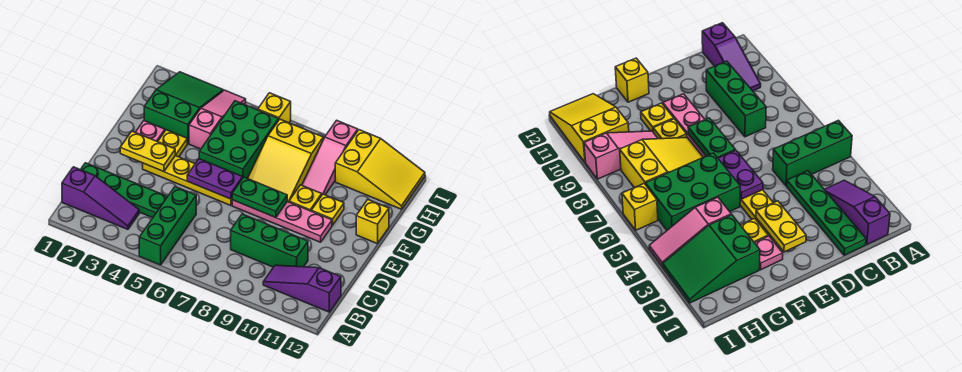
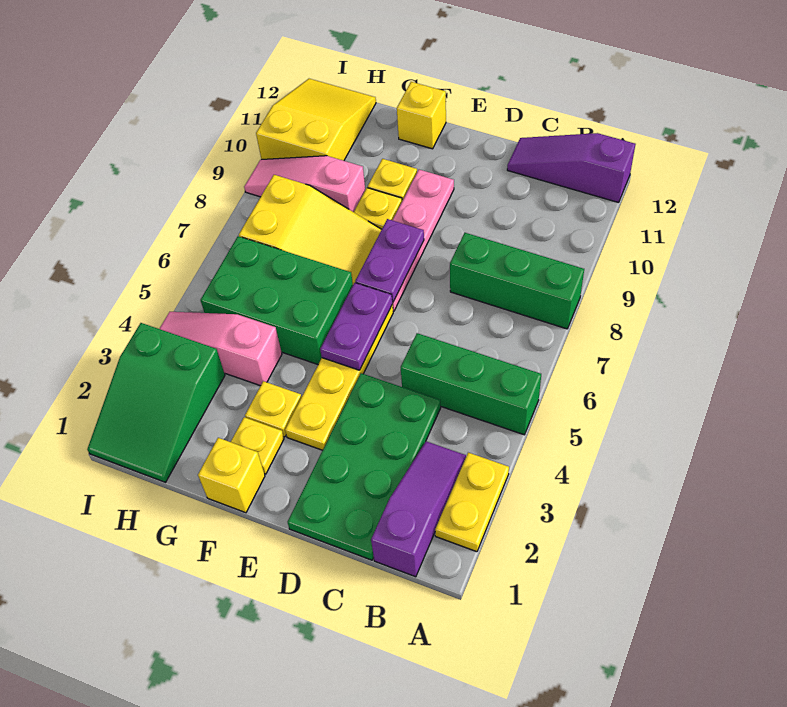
purple slope B10:B12 level 1 top 12 -> purple slope A12:C12 level 1 top A
green plate C1:C4 level 1 -> green plate C1:D4 level 1
green brick C8:C10 level 1 -> green brick A8:C8 level 1
yellow plate E2:E3 level 2 -> yellow plate A2:A3 level 1
green plate E7:E8 level 2 -> purple plate E7:E8 level 2
pink plate F2 level 1 -> yellow plate F2 level 1
green slope G2:I3 level 1 top G -> green slope H1:I3 level 1 top 3
pink slope G9:I9 level 1 top I -> pink slope G9:I9 level 1 top G
yellow brick I6 level 1 -> yellow brick F1 level 1

